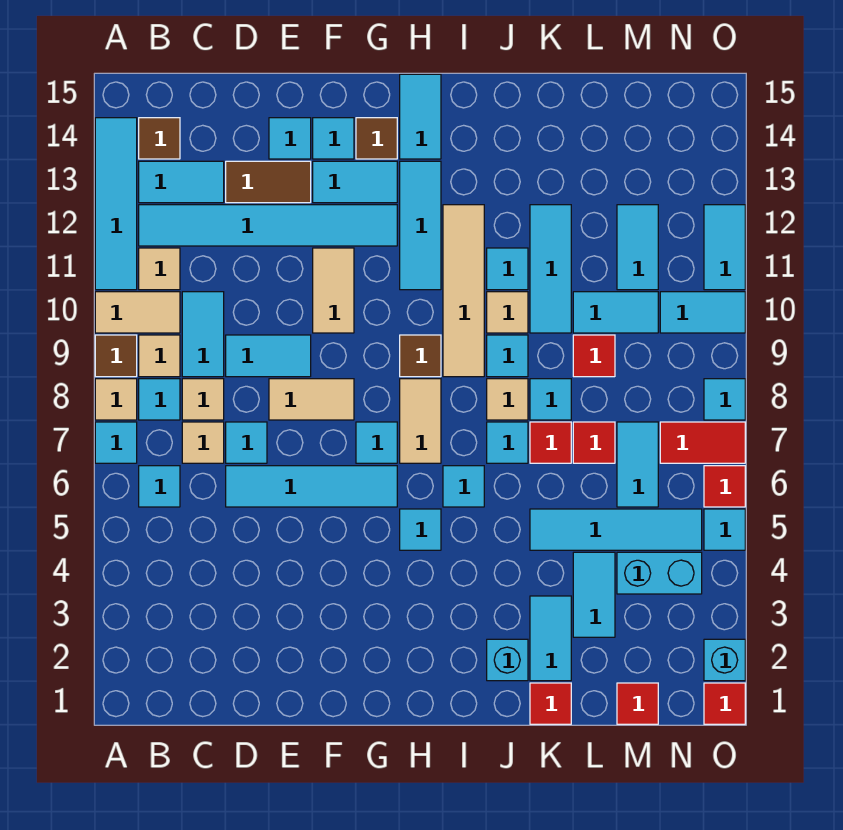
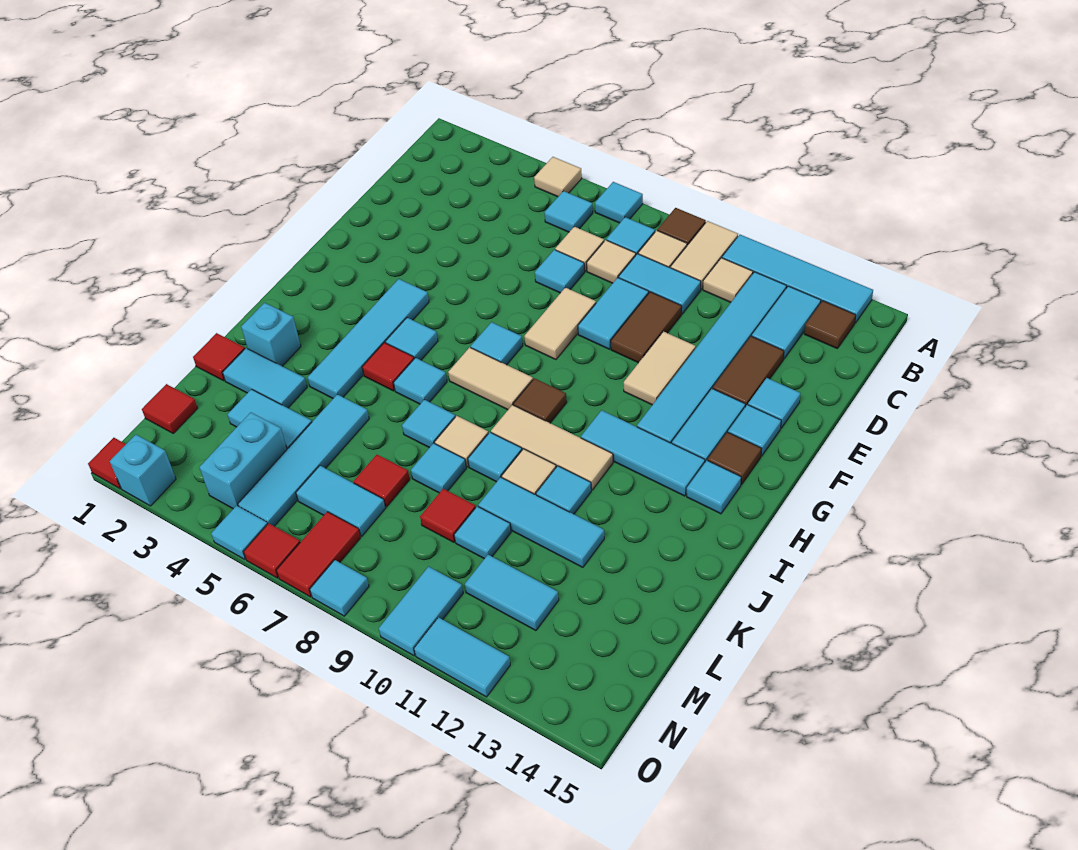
tan tile A8 level 1 -> tan tile A5 level 1
cyan tile D6:G6 level 1 -> cyan tile G4:J4 level 1
none -> brown tile D10:E10 level 1
tan tile F10:F11 level 1 -> tan tile E11:F11 level 1
cyan tile H14:H15 level 1 -> cyan tile H14 level 1
tan tile I9:I12 level 1 -> tan tile I9:I11 level 1
red tile K7 level 1 -> red tile I5 level 1
cyan tile L10:M10 level 1 -> cyan tile L10 level 1

